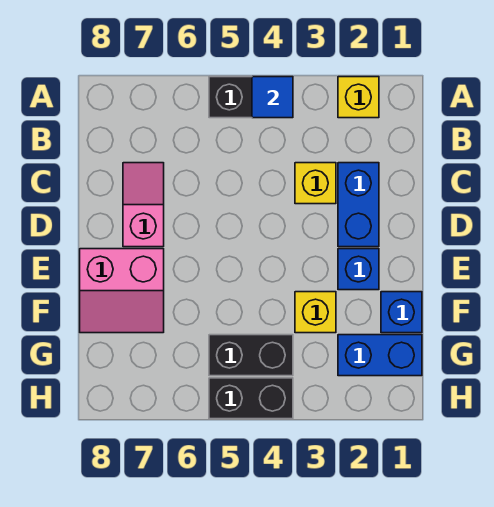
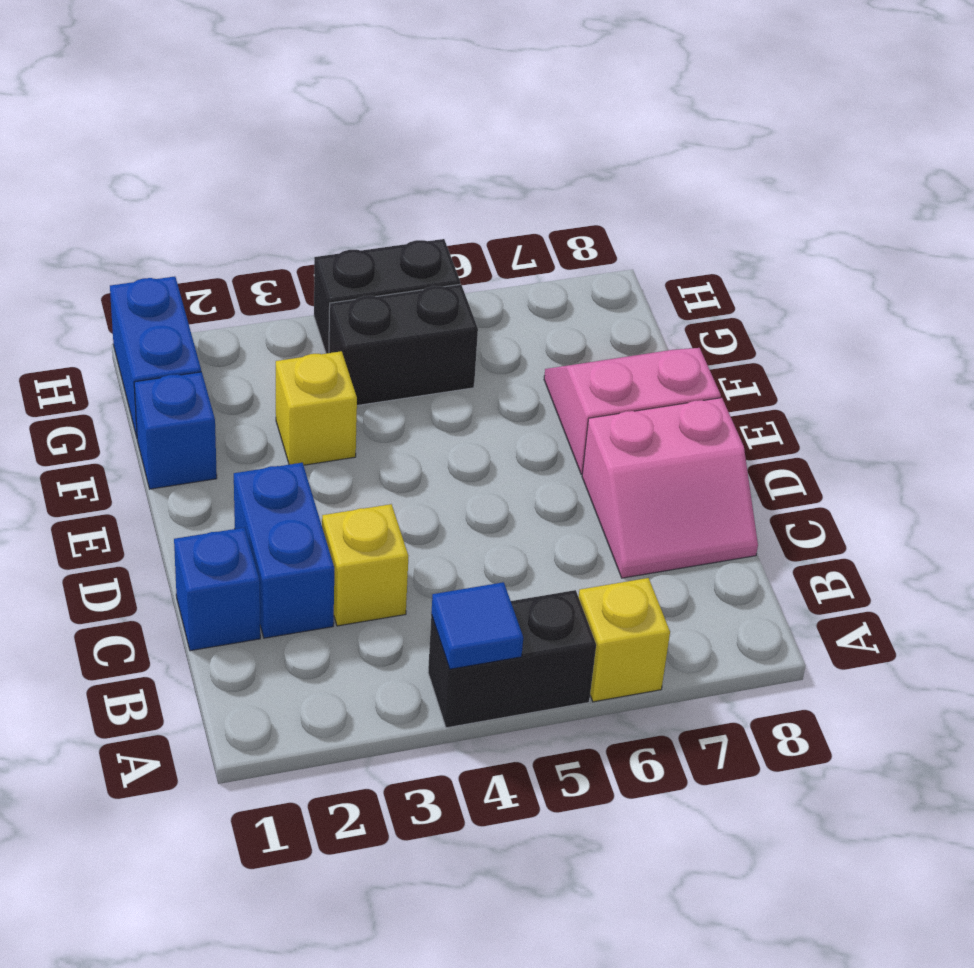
yellow brick A2 level 1 -> yellow brick A6 level 1
pink slope C7:D7 level 1 top D -> pink slope C7:D8 level 1 top D
blue brick E2 level 1 -> blue brick C1 level 1
blue brick G1:G2 level 1 -> blue brick G1:H1 level 1

